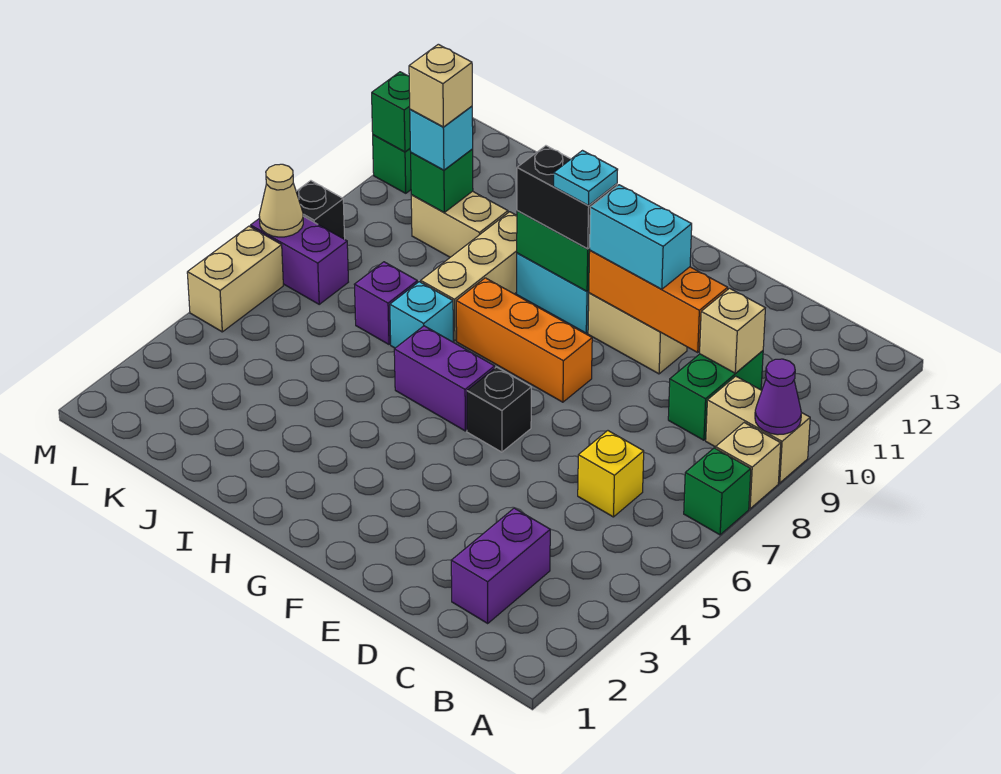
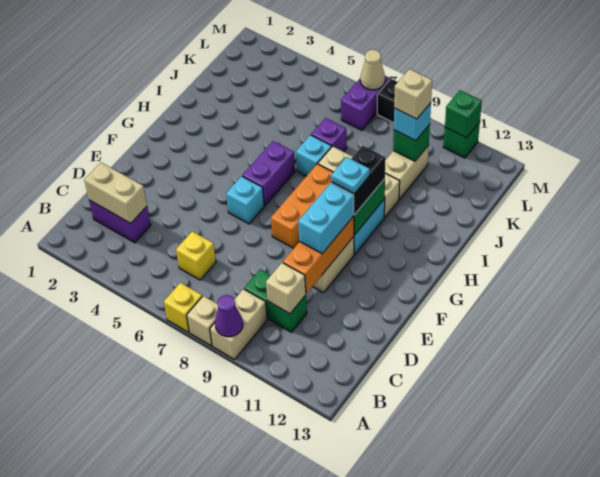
green brick A7 level 1 -> yellow brick A7 level 1
black brick F6 level 1 -> cyan brick F6 level 1
tan brick M5:M6 level 1 -> tan brick C2:C3 level 2

